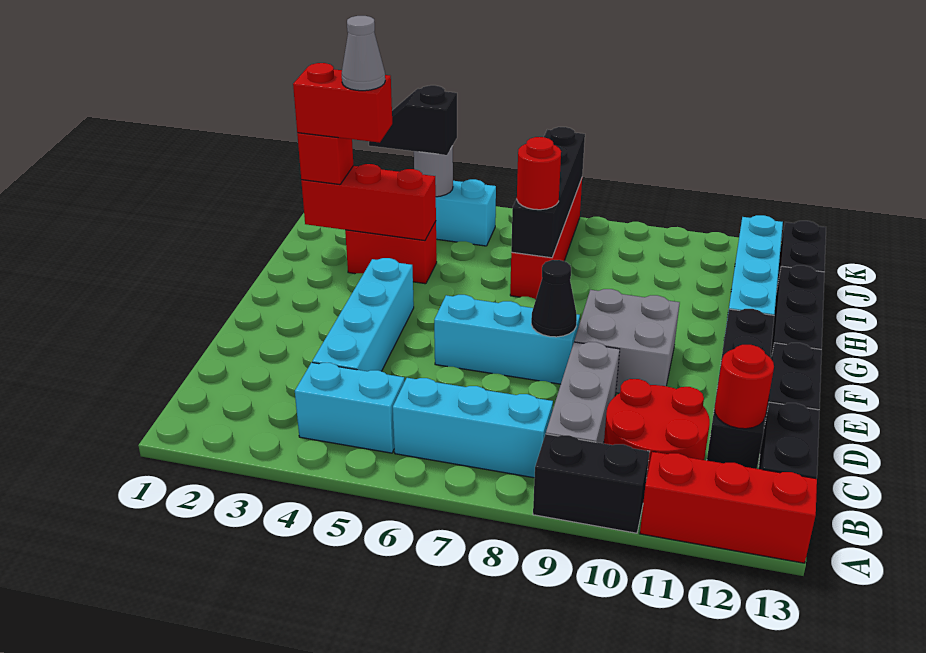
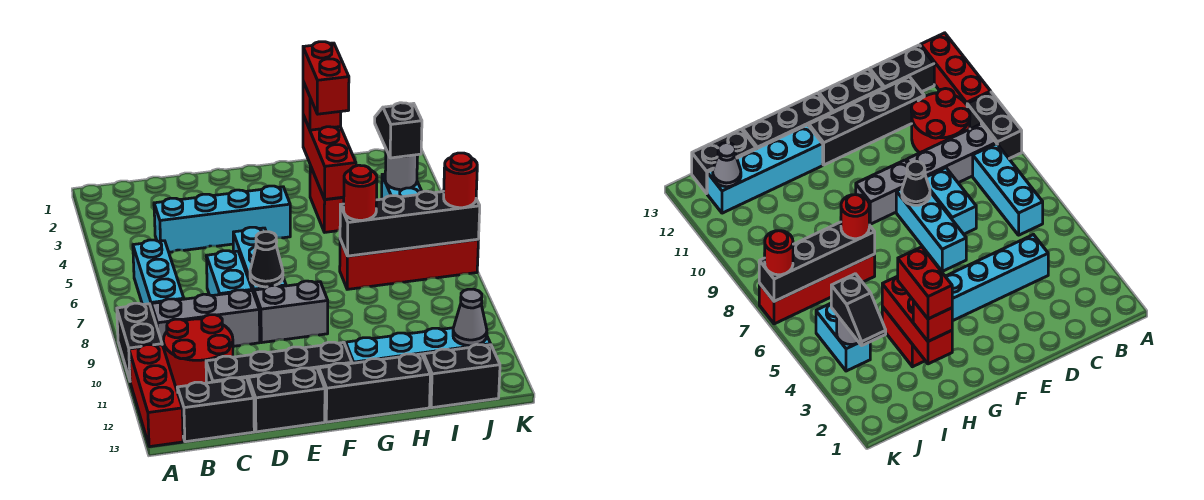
cyan brick B4:B5 level 1 -> cyan brick D7:D8 level 1
red round brick C12 level 2 -> red round brick K7 level 3
grey brick E9:F10 level 1 -> grey brick E9:F9 level 1
grey cone H3 level 5 -> grey cone J12 level 2

